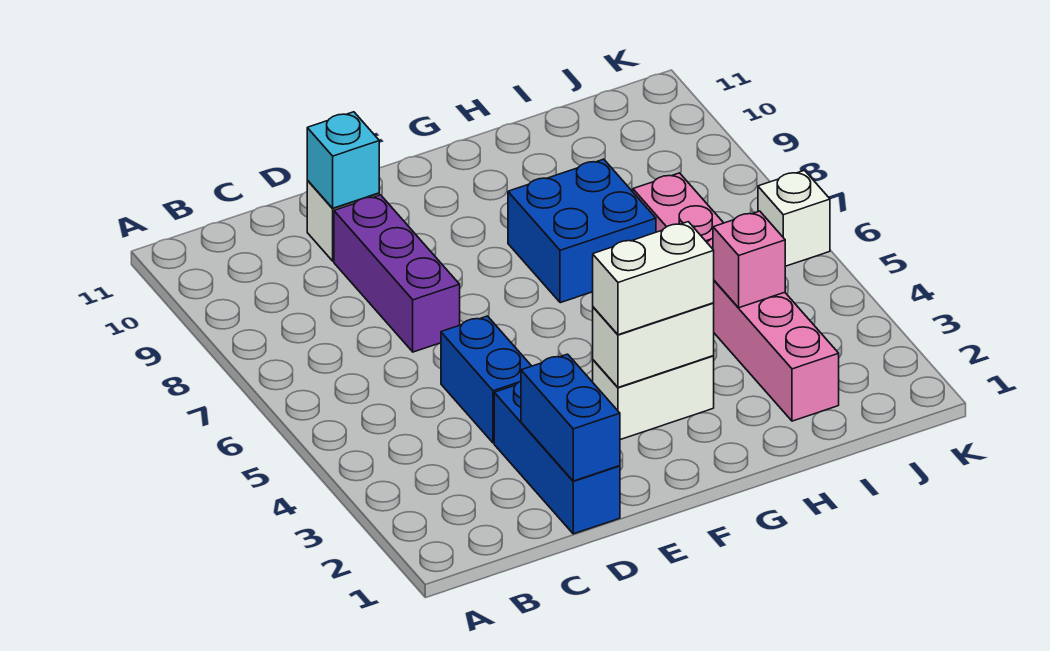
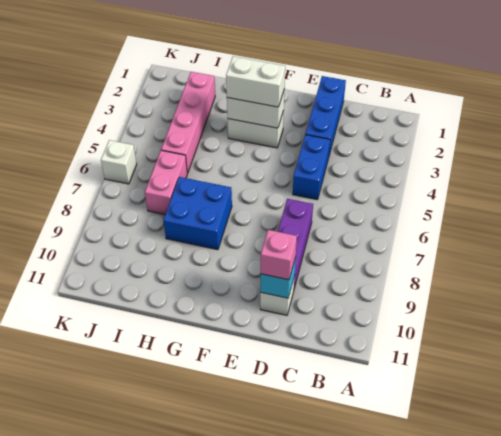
blue brick D1:D2 level 2 -> none
pink brick I4 level 2 -> pink brick D10 level 3

